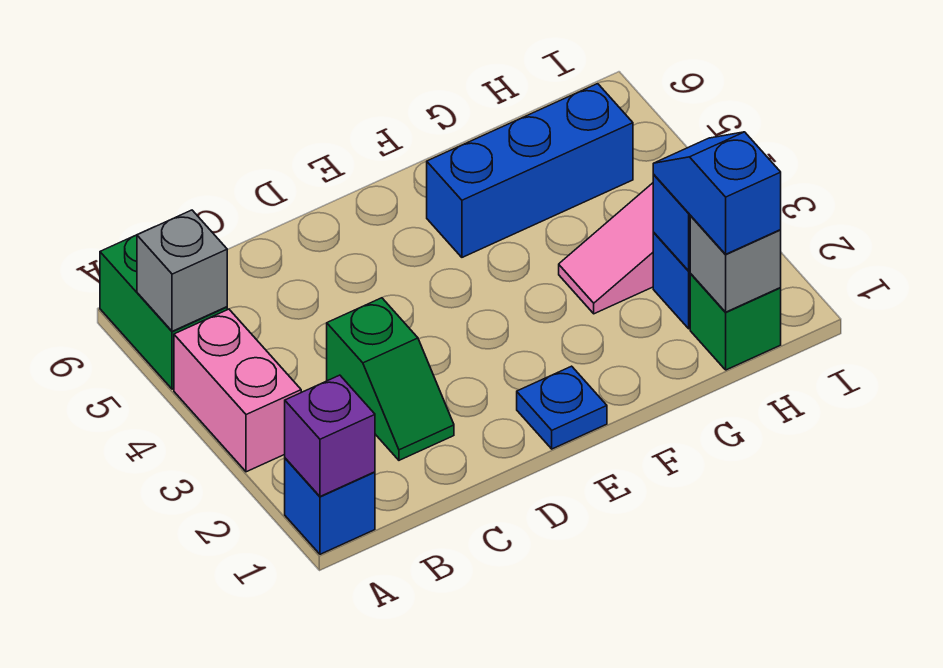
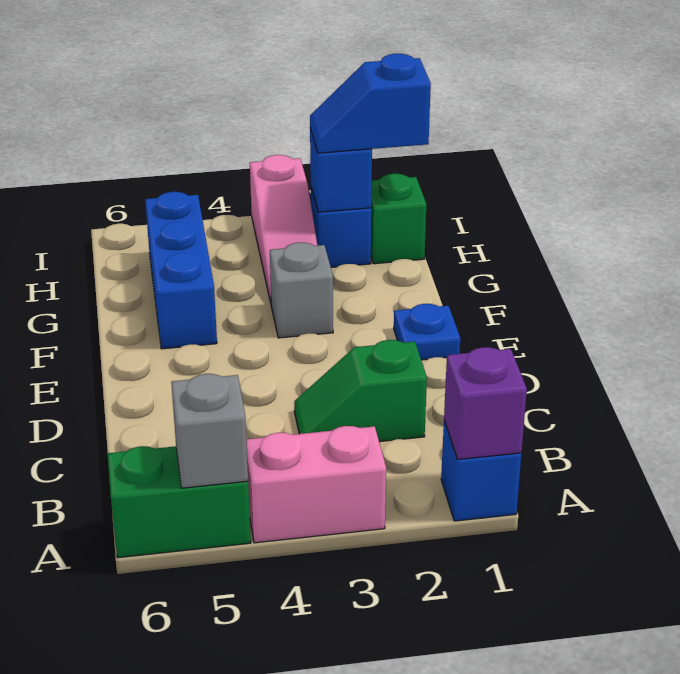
green slope C2:C3 level 1 top 3 -> green slope C2:C3 level 1 top 2
grey brick H1 level 2 -> grey brick F3 level 1

